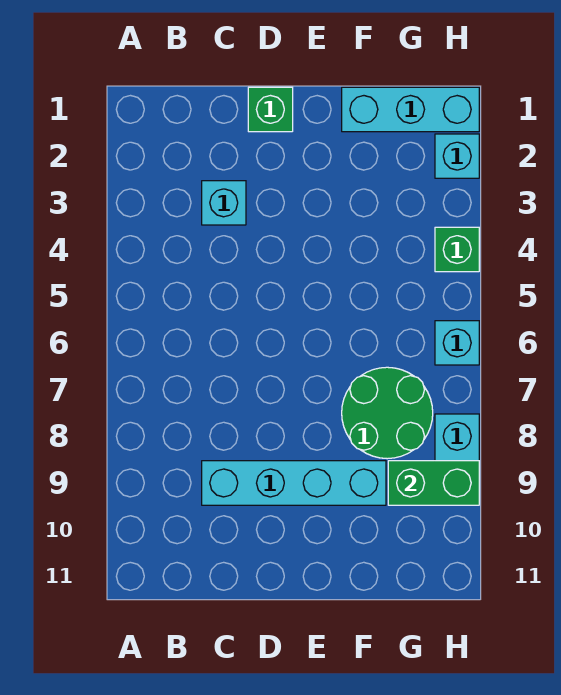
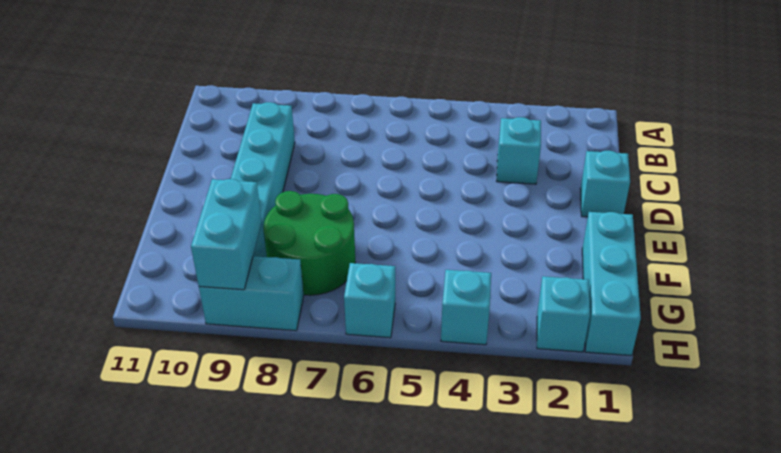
green brick D1 level 1 -> cyan brick D1 level 1
green brick G9:H9 level 2 -> cyan brick G9:H9 level 2
green brick H4 level 1 -> cyan brick H4 level 1

